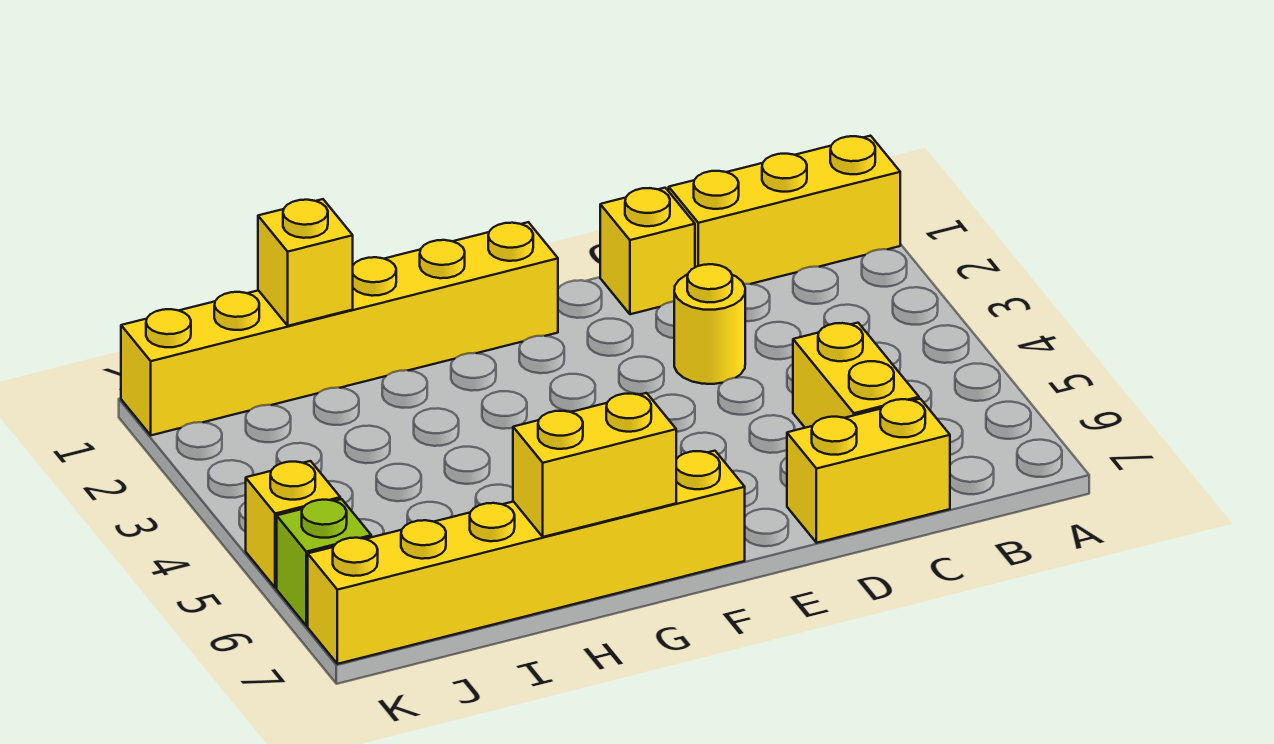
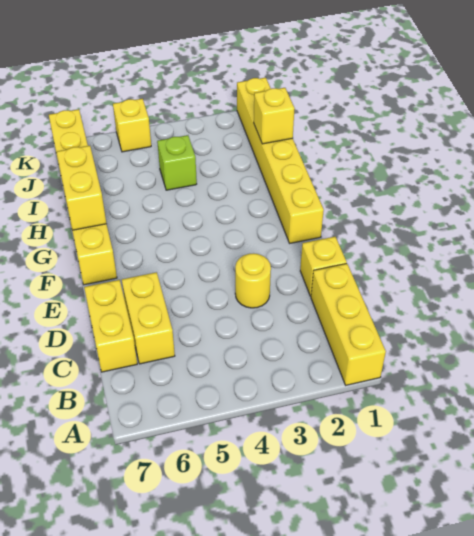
yellow brick C5:C6 level 1 -> yellow brick C6:D6 level 1
lime brick K6 level 1 -> lime brick I4 level 1

